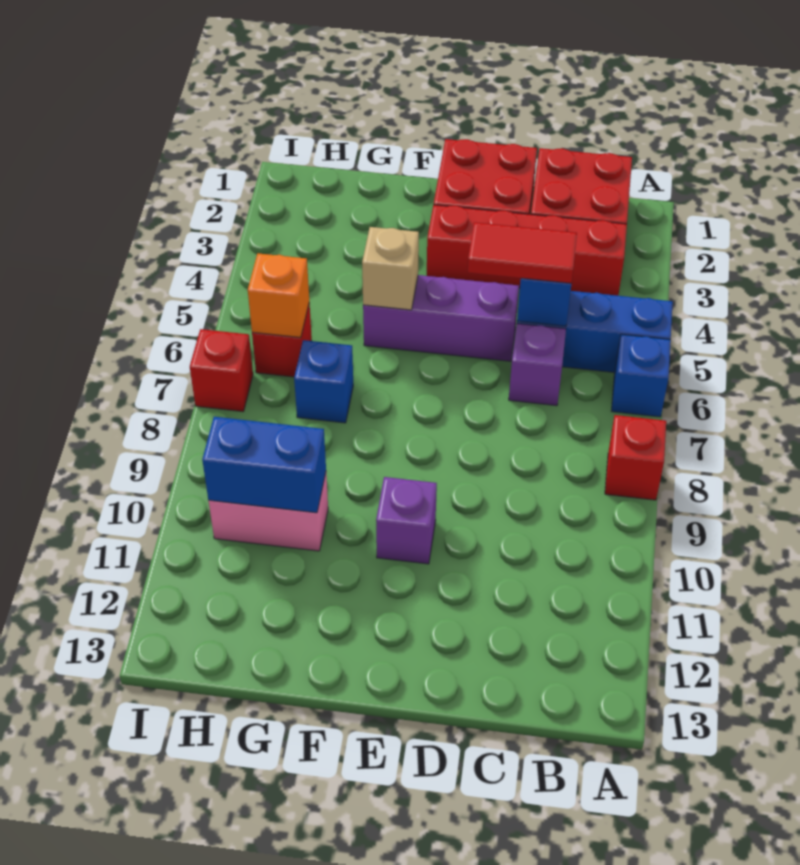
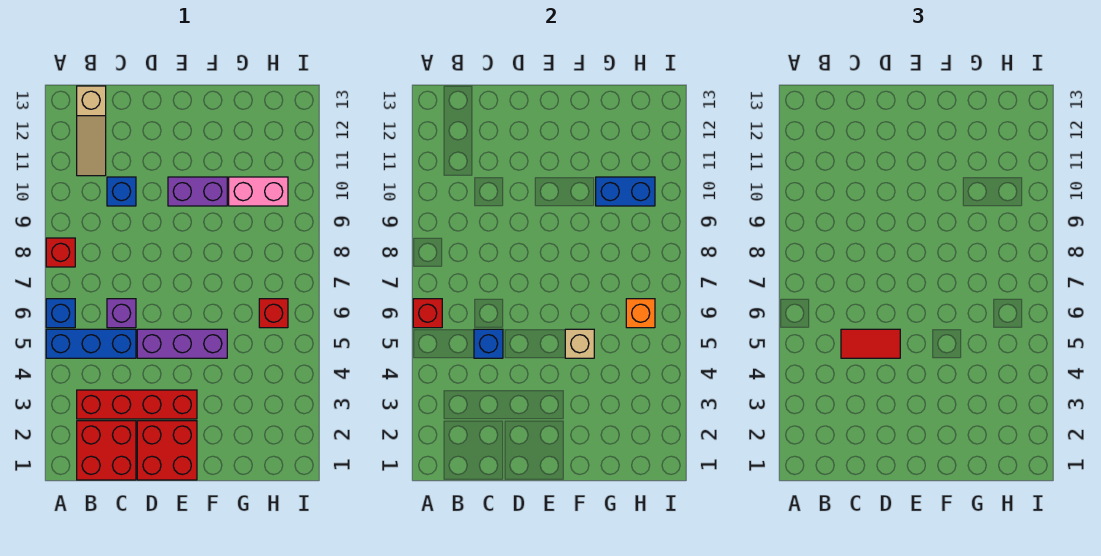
none -> tan slope B11:B13 level 1 top 13
purple brick E10 level 1 -> purple brick E10:F10 level 1
blue brick G7 level 1 -> blue brick C10 level 1
red brick I7 level 1 -> red brick A6 level 2

